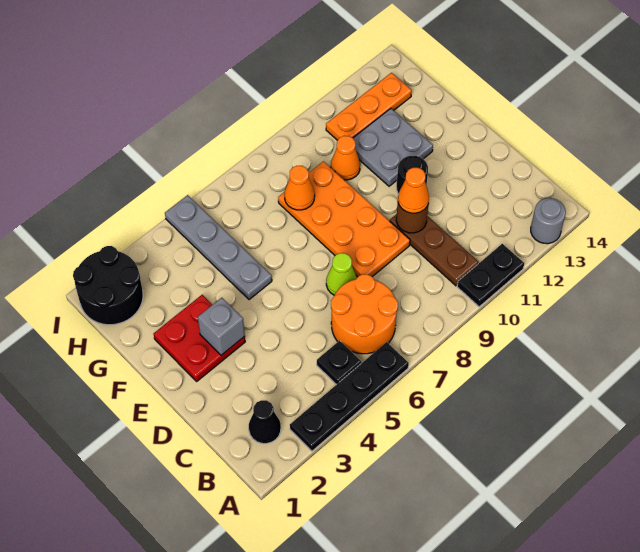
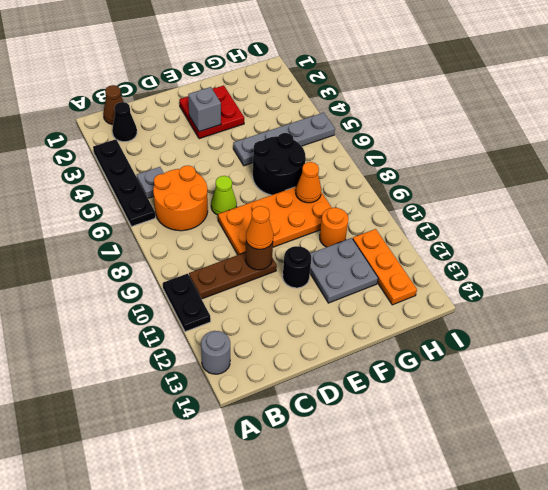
none -> brown cone B1 level 1
black plate B5 level 1 -> grey plate B5 level 1
orange cone G10 level 1 -> orange round brick G10 level 1
black round brick H1:I2 level 1 -> black round brick F6:G7 level 1

